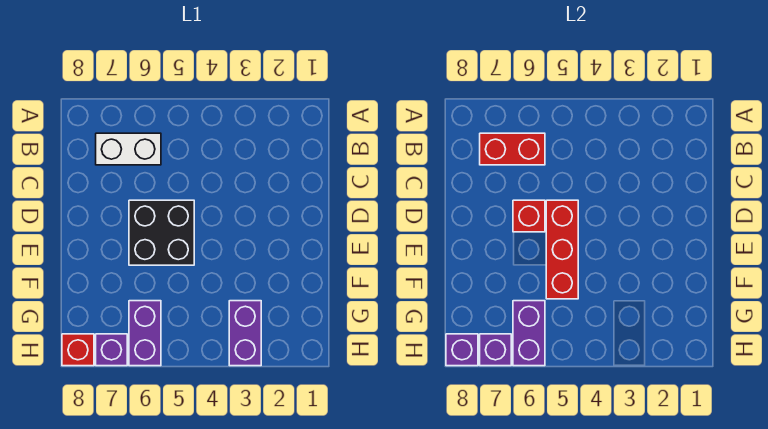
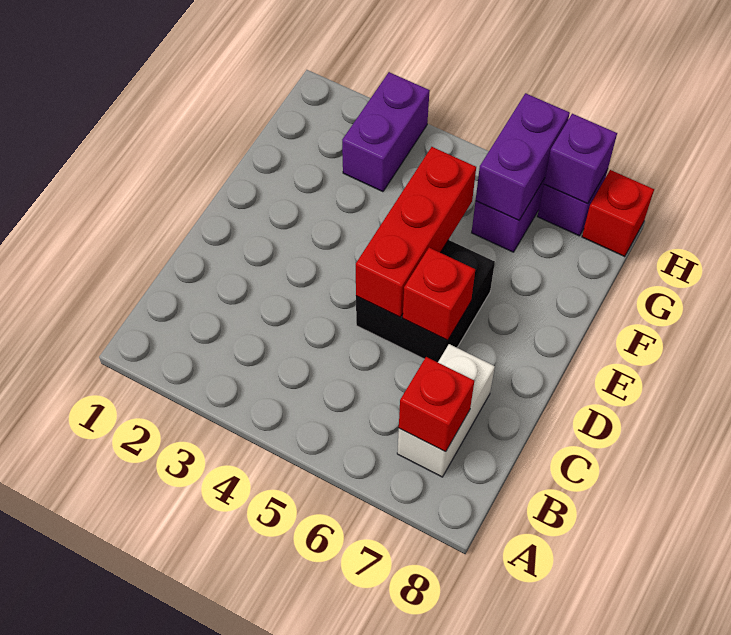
white brick B6:B7 level 1 -> white brick B7:C7 level 1
red brick B6:B7 level 2 -> red brick B7 level 2
purple brick H8 level 2 -> none

